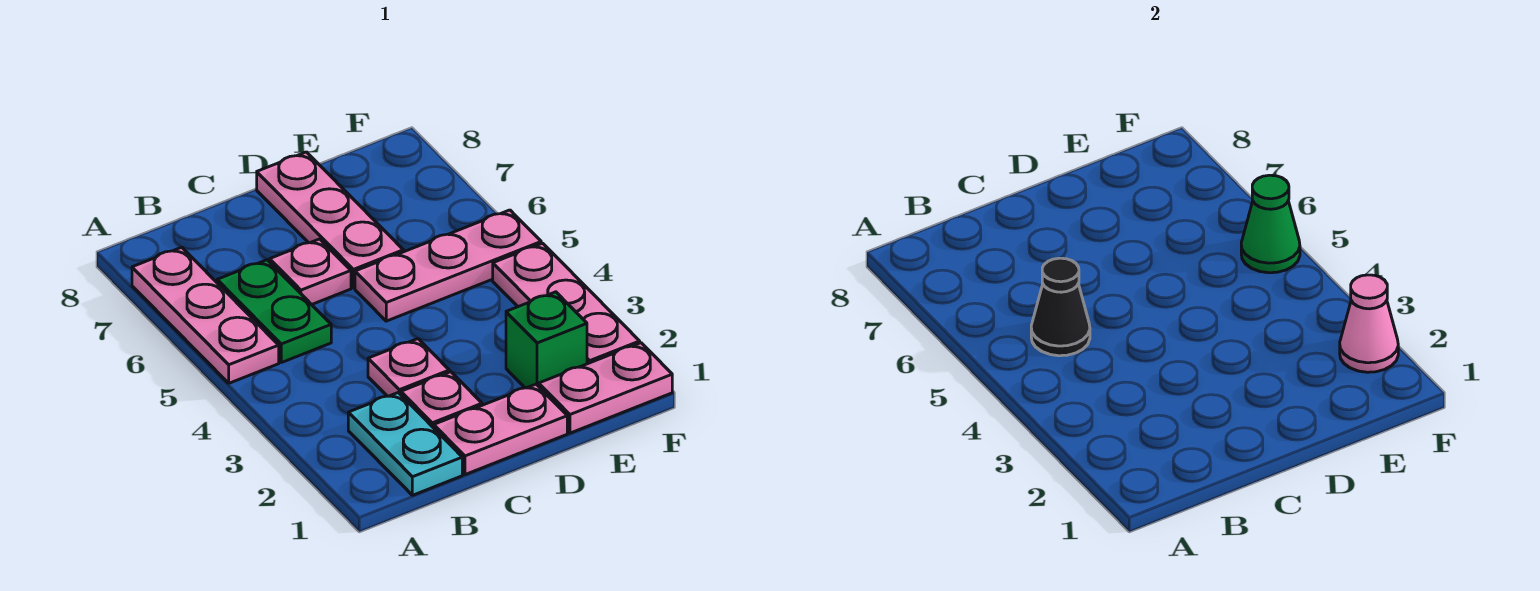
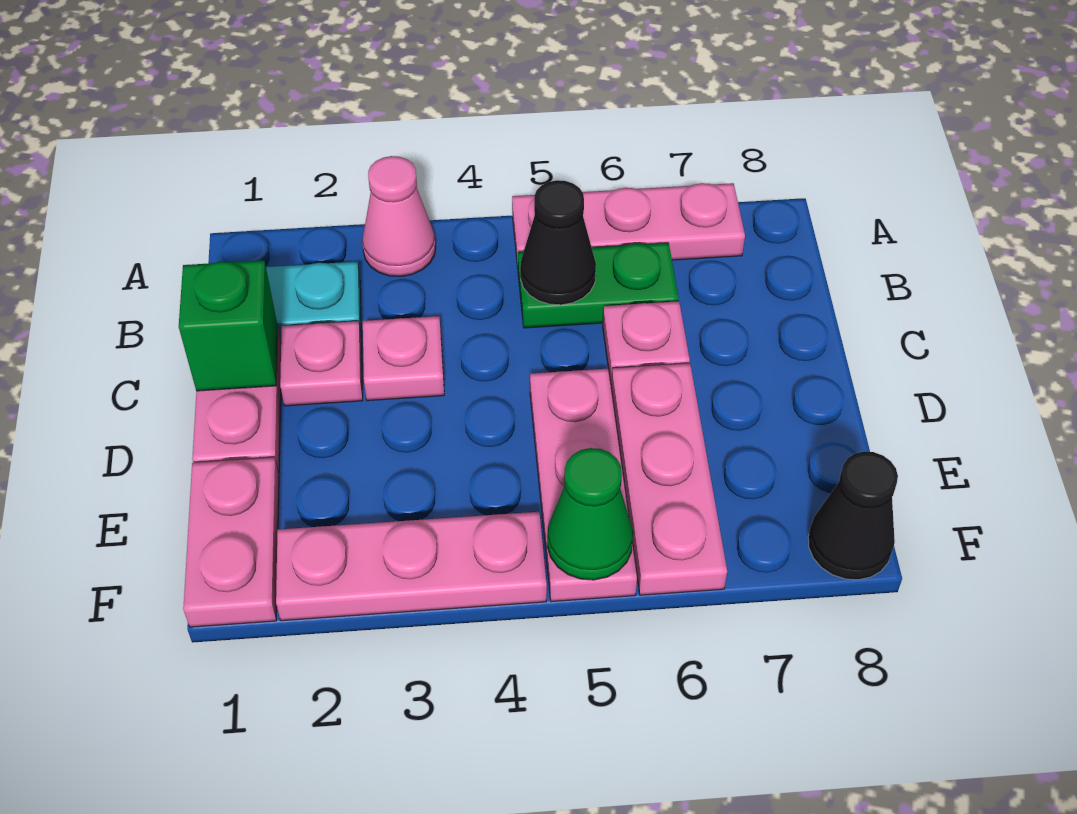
pink plate D6:D8 level 1 -> pink plate D6:F6 level 1
green brick E2 level 1 -> green brick C1 level 2
pink cone F2 level 2 -> pink cone A3 level 1
none -> black cone F8 level 1

